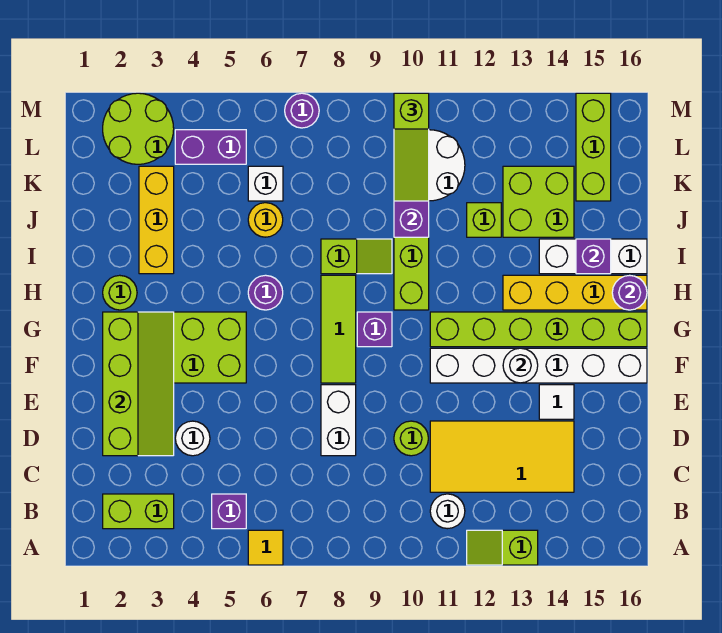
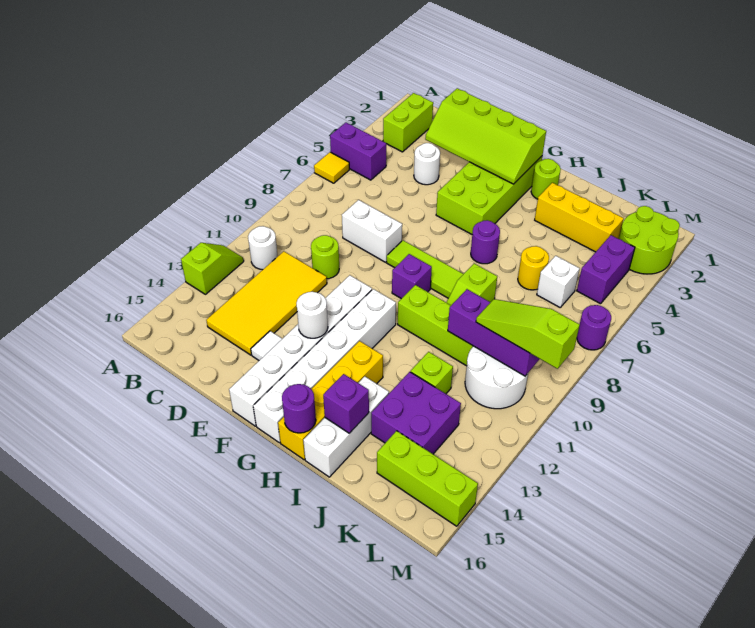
purple brick B5 level 1 -> purple brick A5:B5 level 1
lime brick G11:G16 level 1 -> white brick G11:G16 level 1
lime brick J13:K14 level 1 -> purple brick J13:K14 level 1

